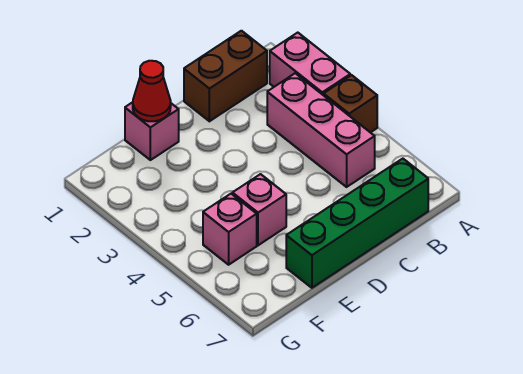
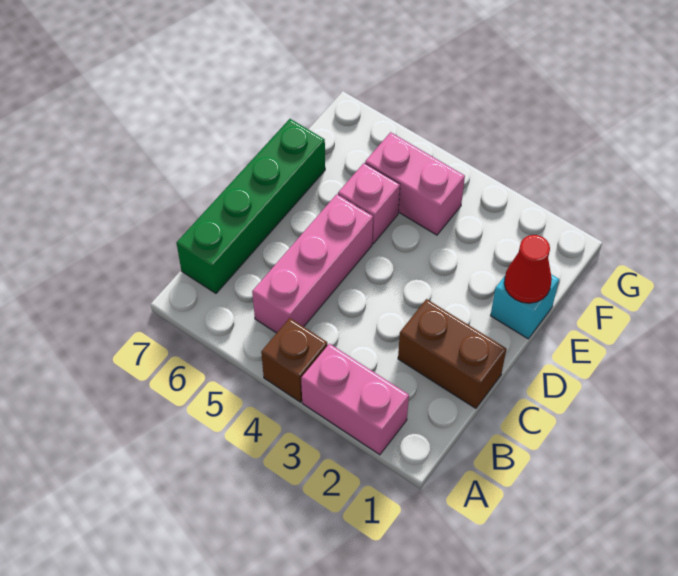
brown brick B1:C1 level 1 -> brown brick C1:C2 level 1
pink brick B3:B5 level 1 -> pink brick B5:D5 level 1
pink brick E1 level 1 -> cyan brick E1 level 1
pink brick F5 level 1 -> pink brick F4:F5 level 1

